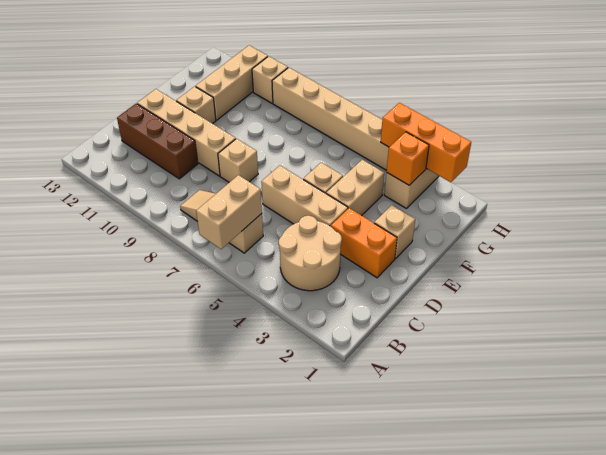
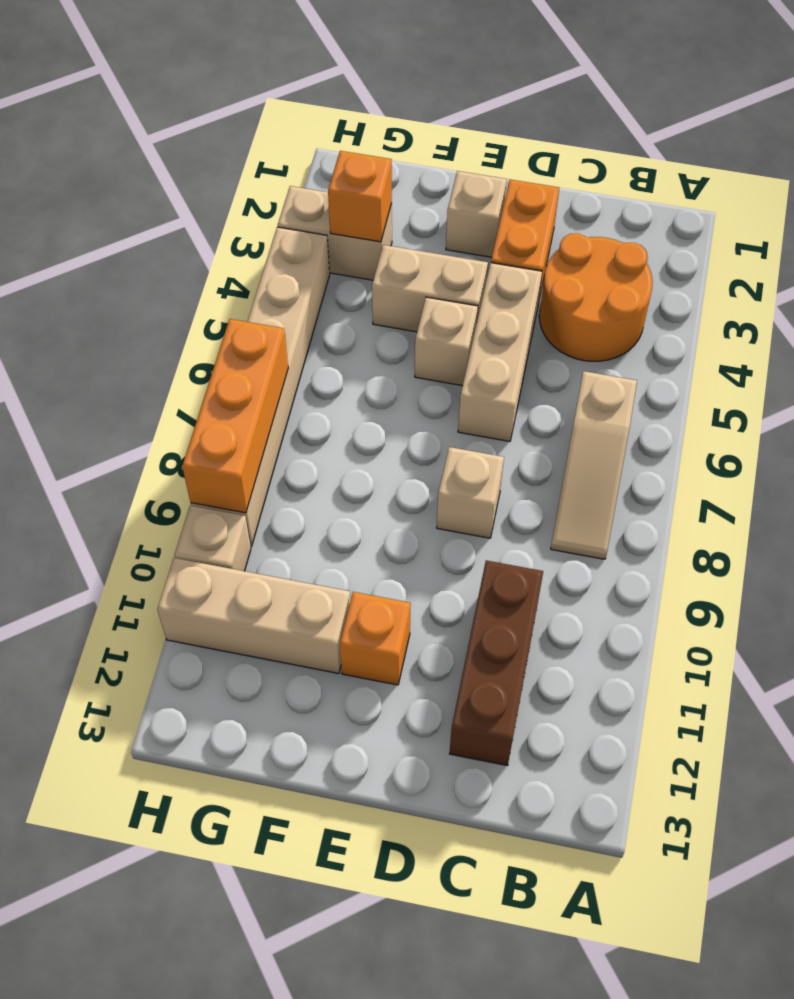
tan brick A6:B6 level 2 -> none
tan round brick B3:C4 level 1 -> orange round brick B3:C4 level 1
tan brick D9:D12 level 1 -> none
tan brick E11 level 1 -> orange brick E11 level 1
orange brick H2:H4 level 2 -> orange brick H7:H9 level 2

